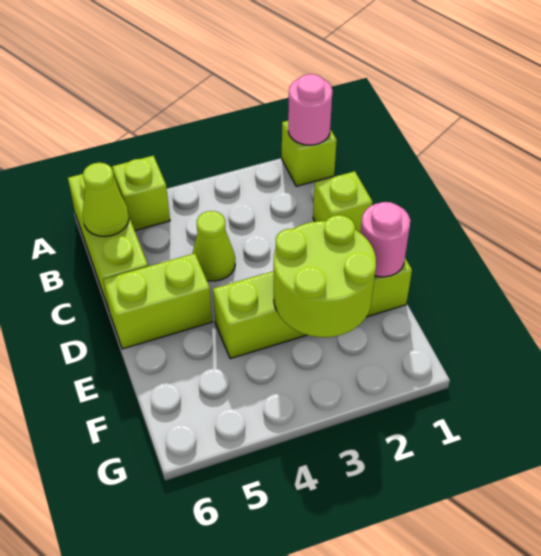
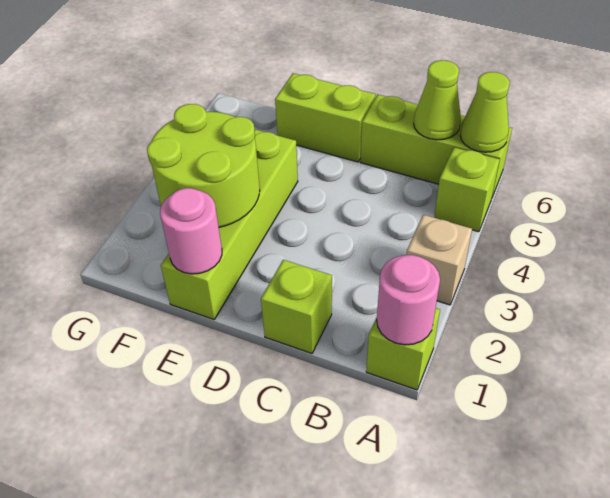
none -> tan brick A3 level 1
lime cone C4 level 1 -> lime cone A6 level 2
lime brick D5:D6 level 1 -> lime brick D6:E6 level 1

